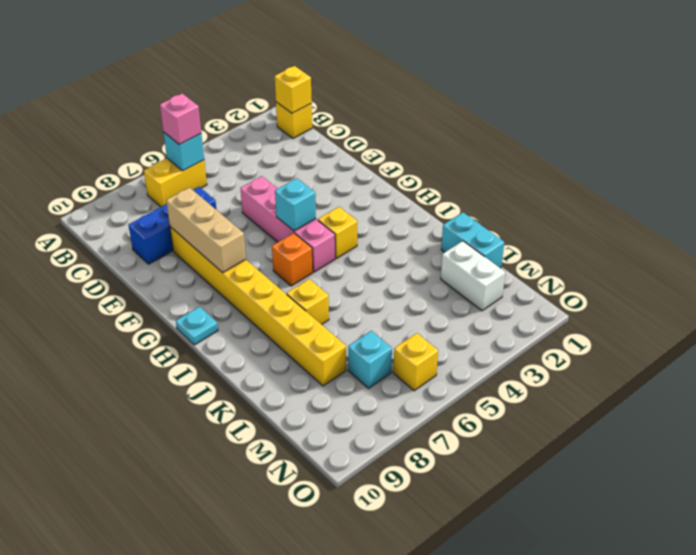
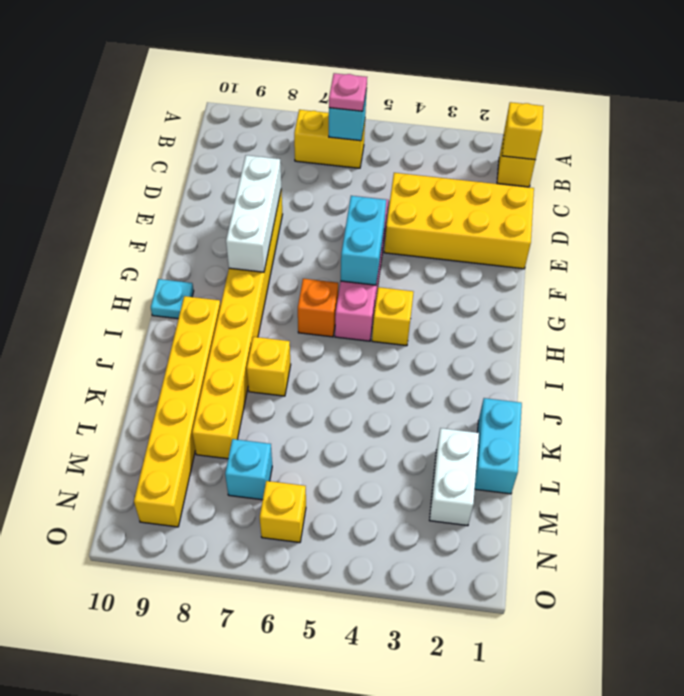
pink brick B6 level 3 -> pink plate B6 level 3
none -> yellow brick D1:E4 level 1
blue brick D7:D9 level 1 -> none
tan brick E8:G8 level 2 -> white brick E8:G8 level 2
cyan brick G5 level 2 -> cyan brick F5:G5 level 2
none -> yellow brick I9:N9 level 1

